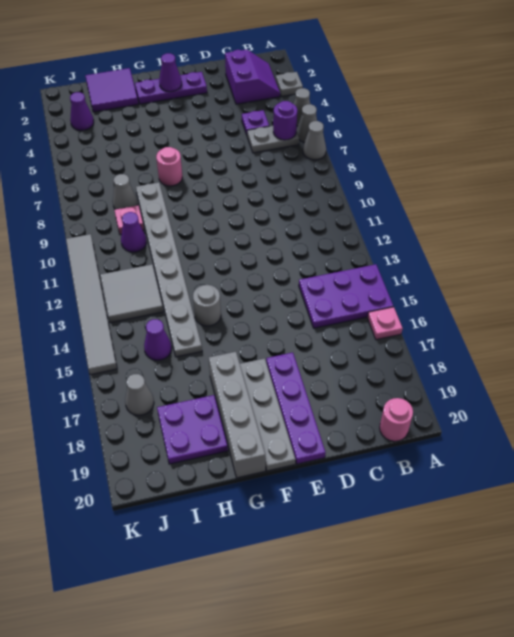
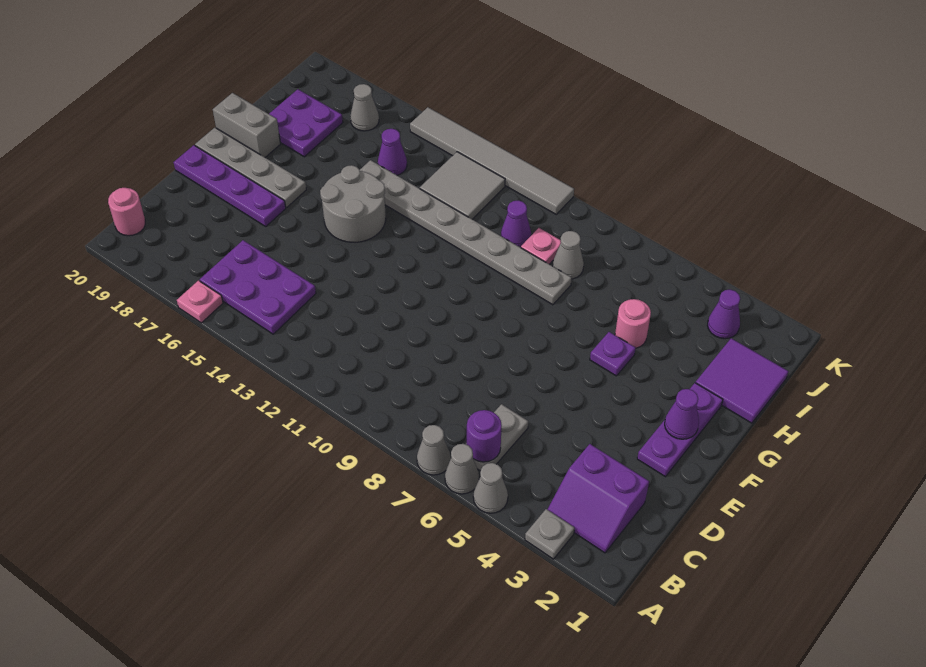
purple plate A14:C15 level 1 -> purple plate B14:C16 level 1
purple plate C5 level 1 -> purple plate G5 level 1
pink round brick G7 level 1 -> pink round brick H5 level 1
grey round brick G14 level 1 -> grey round brick F14:G15 level 1
grey brick G17:G20 level 1 -> grey brick G19:G20 level 1

